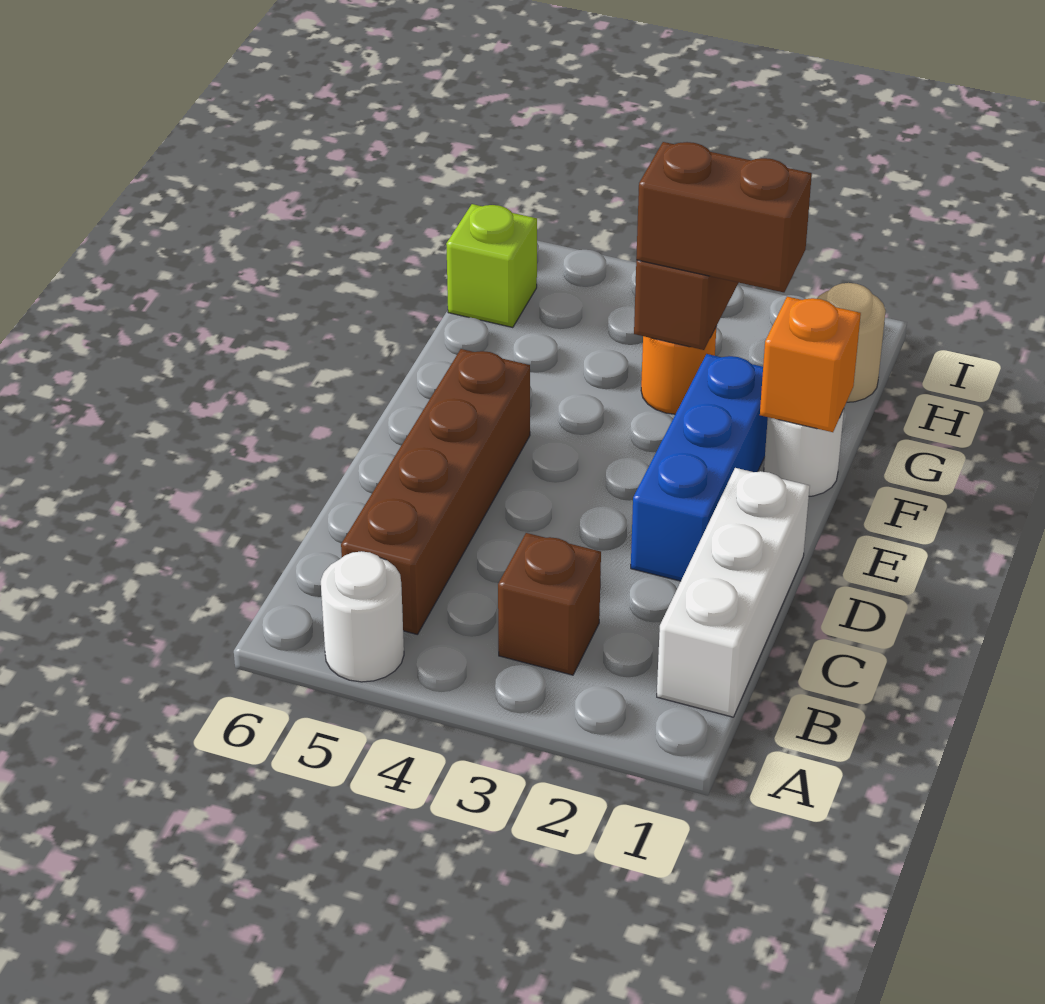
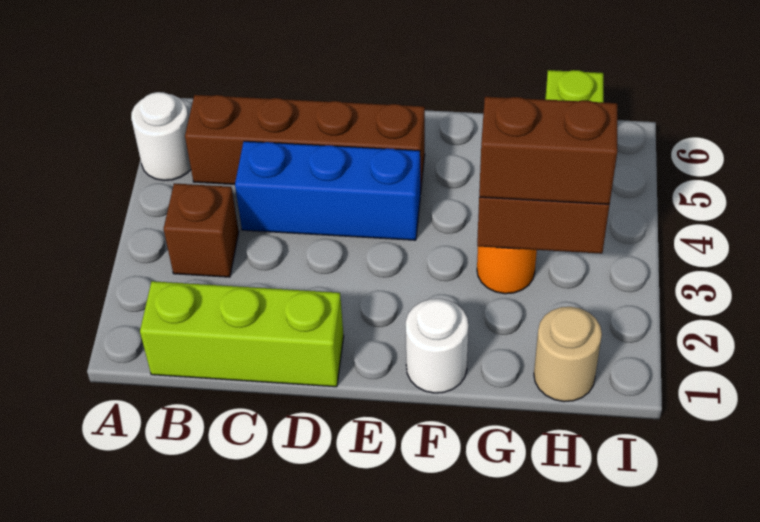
white brick B1:D1 level 1 -> lime brick B1:D1 level 1
blue brick D2:F2 level 1 -> blue brick C4:E4 level 1
orange brick F1 level 2 -> none
brown brick G2:G3 level 3 -> brown brick G3:H3 level 3

